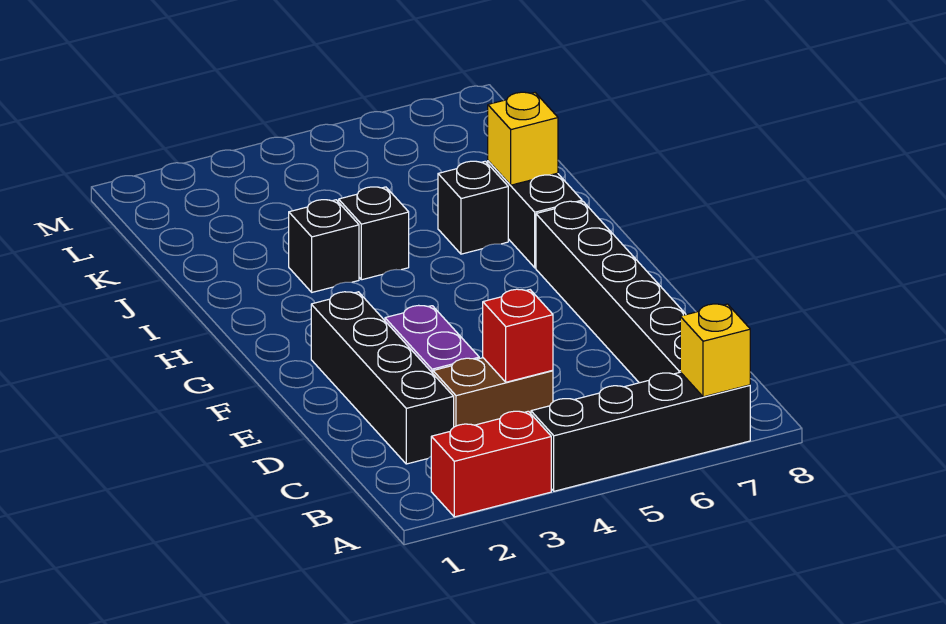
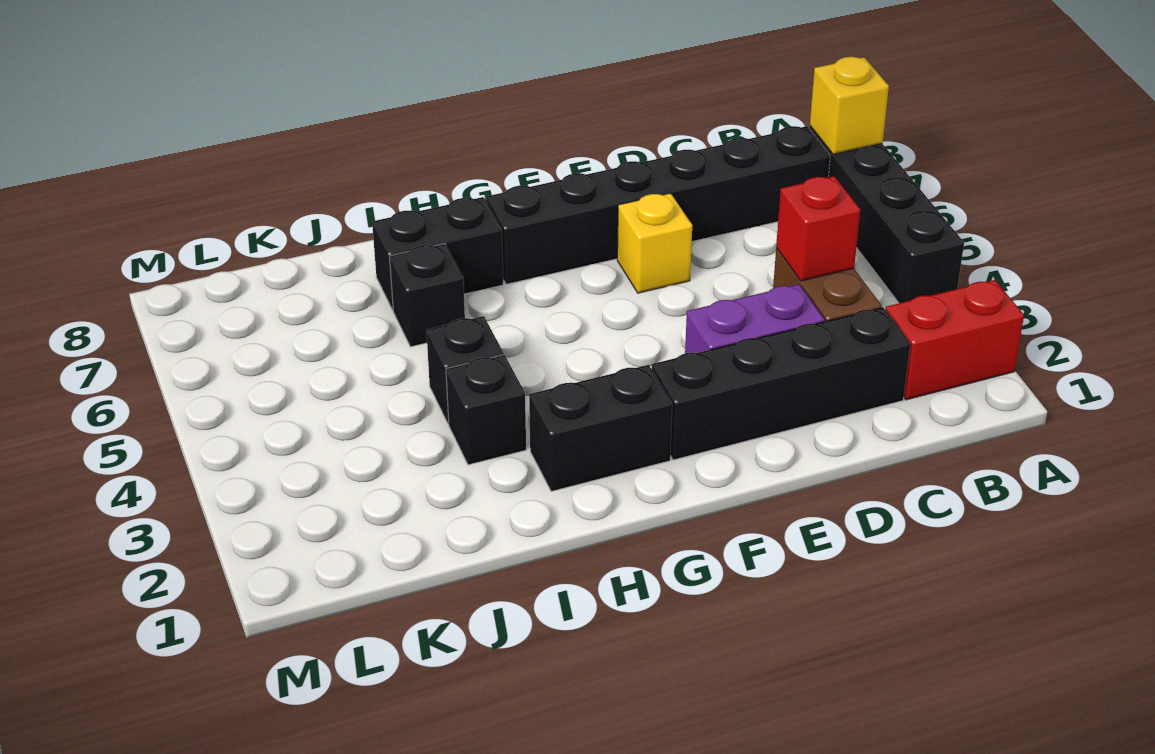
red brick A2:A3 level 1 -> red brick A2:B2 level 1
none -> black brick G2:H2 level 1
yellow brick I7 level 2 -> yellow brick E6 level 1

